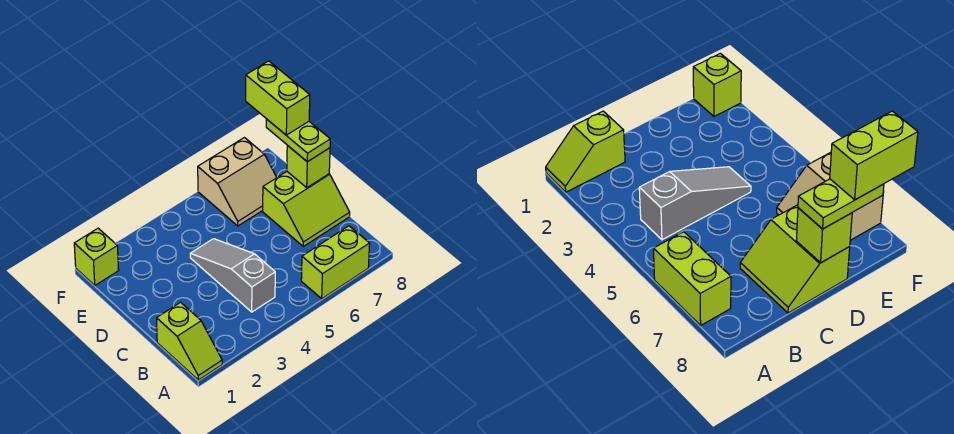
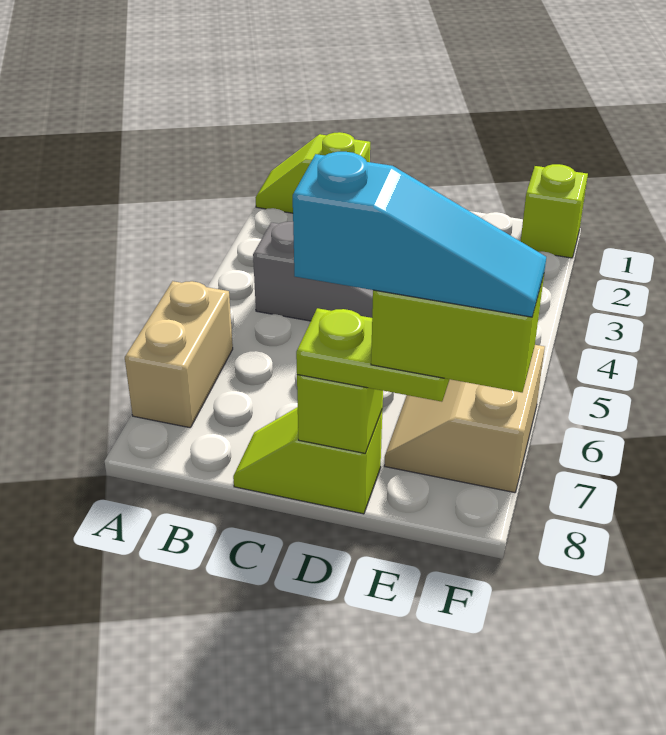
lime brick A6:A7 level 1 -> tan brick A6:A7 level 1
lime slope C7:D8 level 1 top D -> lime slope C8:D8 level 1 top D
none -> cyan slope D8:F8 level 5 top D

